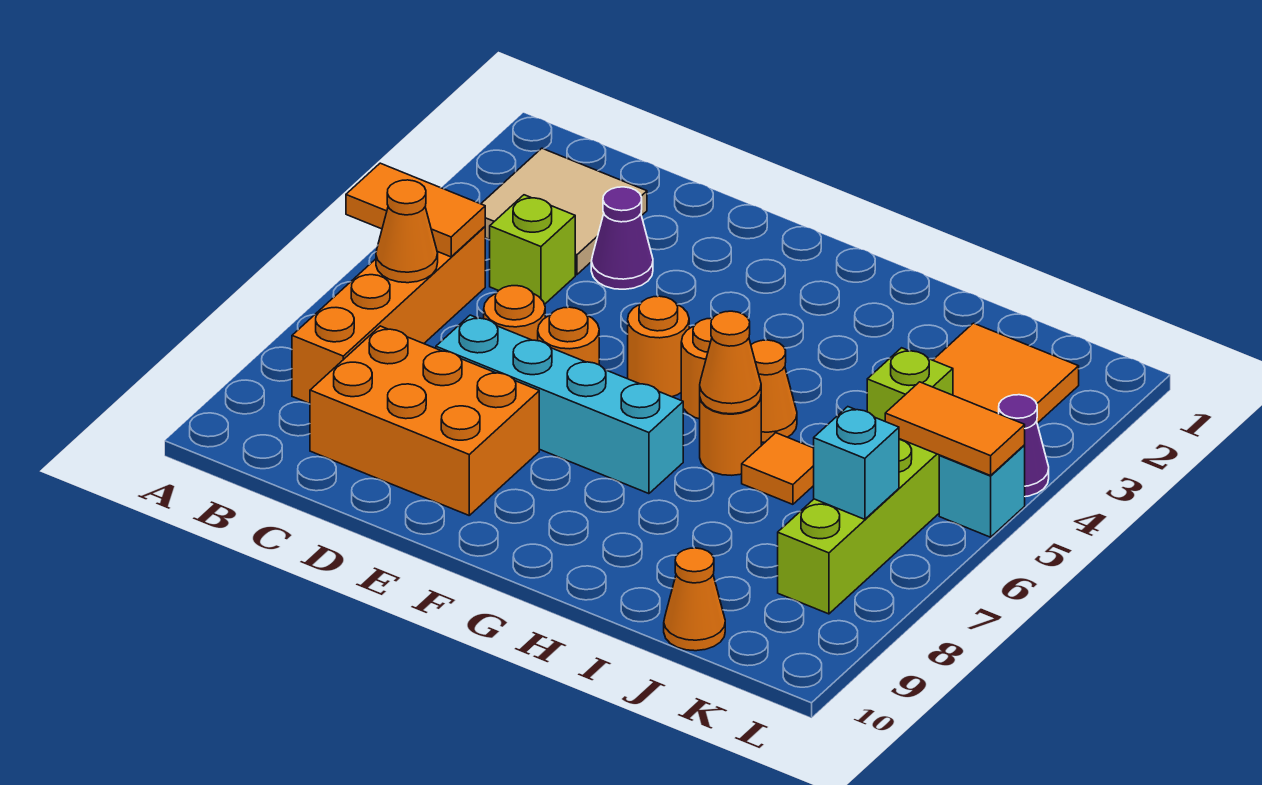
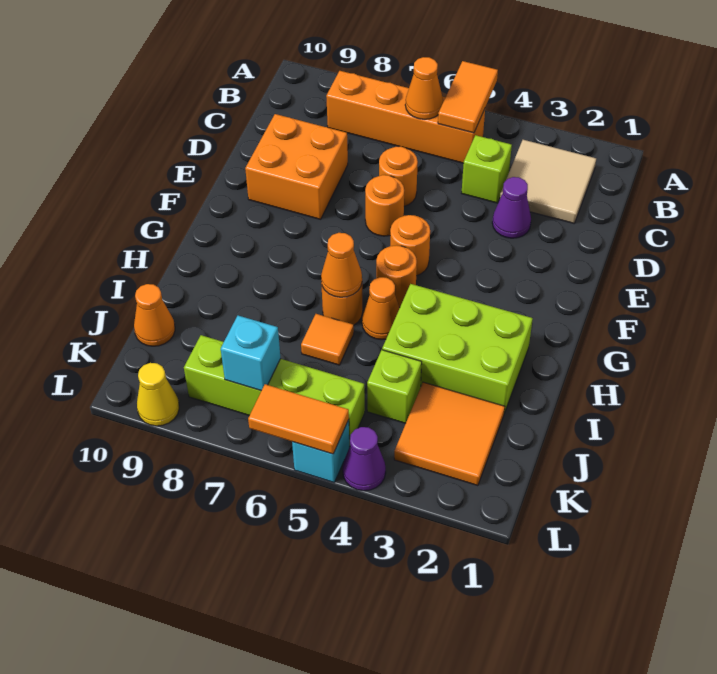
orange brick C8:E9 level 1 -> orange brick D8:E9 level 1
cyan brick D7:G7 level 1 -> none
none -> lime brick H2:I4 level 1
orange tile K5:L5 level 2 -> orange tile L5:L6 level 2
none -> yellow cone L9 level 1

